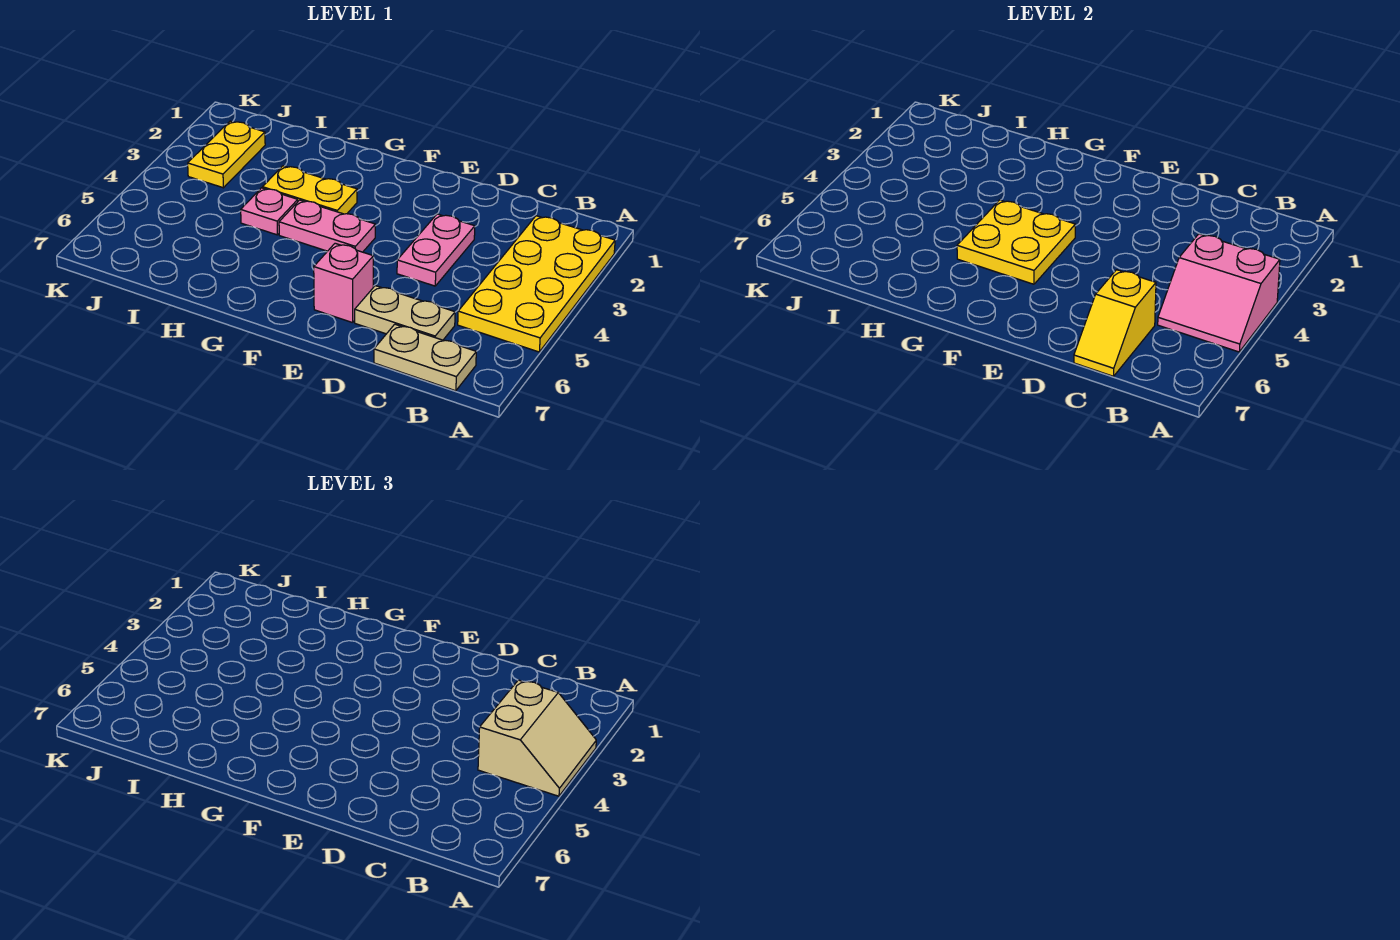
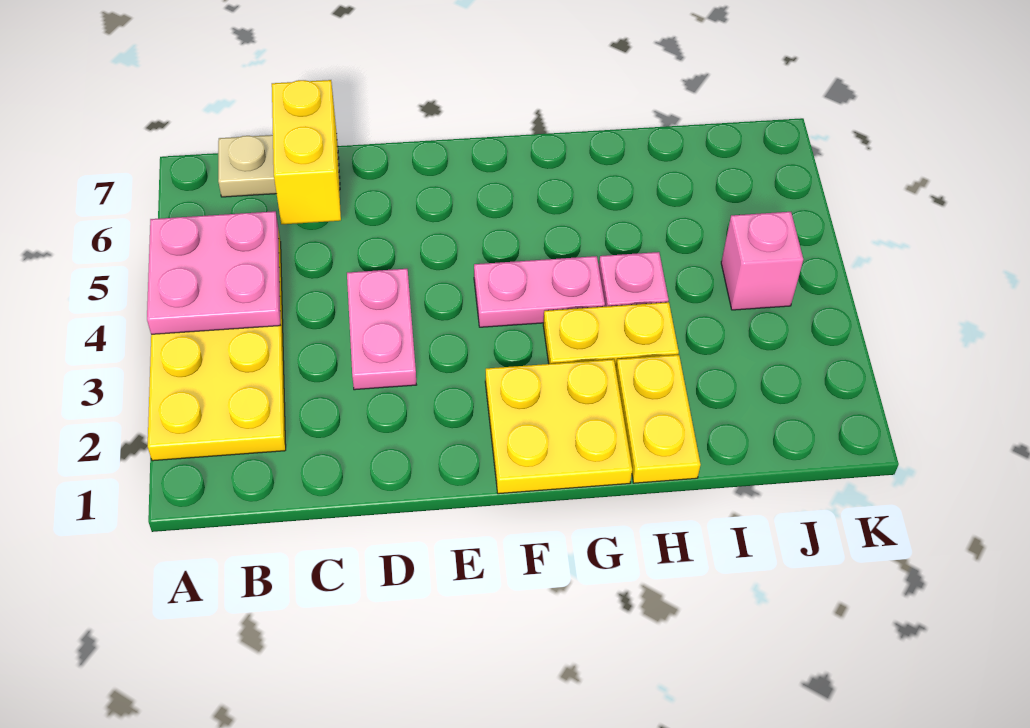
tan slope A3:B4 level 3 top B -> none
pink slope A4:B5 level 2 top 4 -> pink plate A4:B5 level 2
tan plate C6:D6 level 1 -> none
yellow slope C6:C7 level 2 top 6 -> yellow brick C6:C7 level 2
pink brick E6 level 1 -> pink brick J4 level 1
yellow plate F4:G5 level 2 -> yellow plate F1:G2 level 1
yellow plate J2:J3 level 1 -> yellow plate H1:H2 level 1

